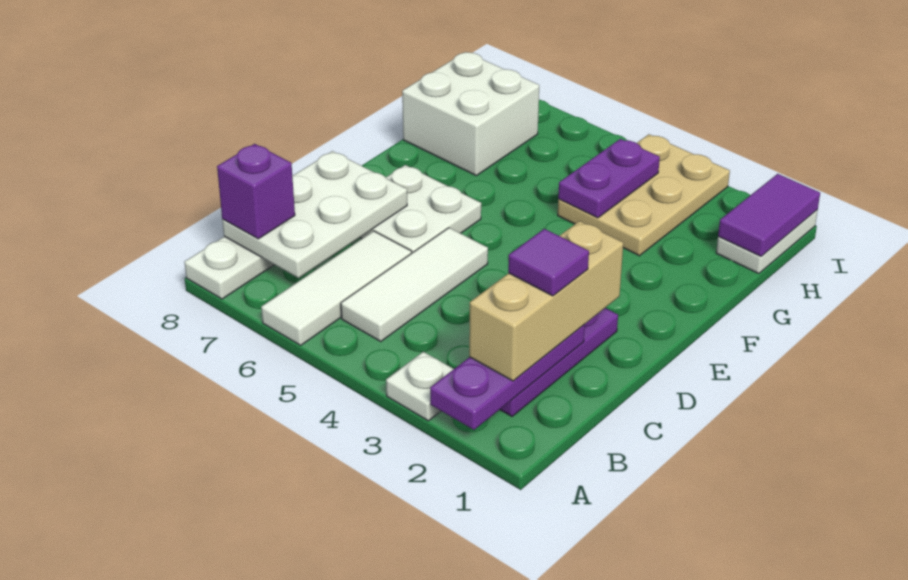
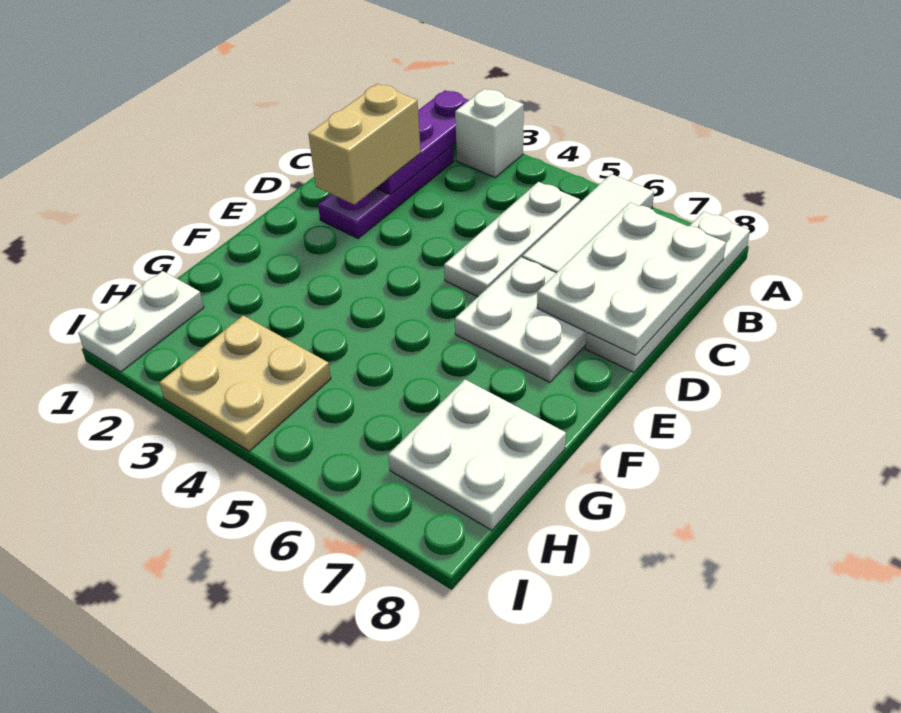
white plate A3 level 1 -> white brick A3 level 1
tan brick B2:D2 level 3 -> tan brick C2:D2 level 3
white tile B5:D5 level 1 -> white plate B5:D5 level 1
purple brick B8 level 3 -> none
purple tile C2 level 4 -> none
tan plate G3:I4 level 1 -> tan plate H3:I4 level 1
purple plate G4:H4 level 2 -> none
white brick G7:H8 level 1 -> white plate G7:H8 level 1
purple tile H1:I1 level 2 -> none

